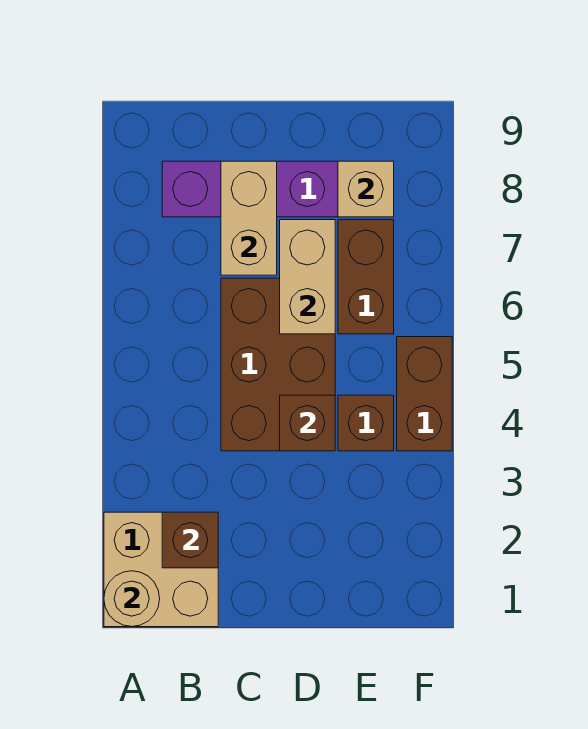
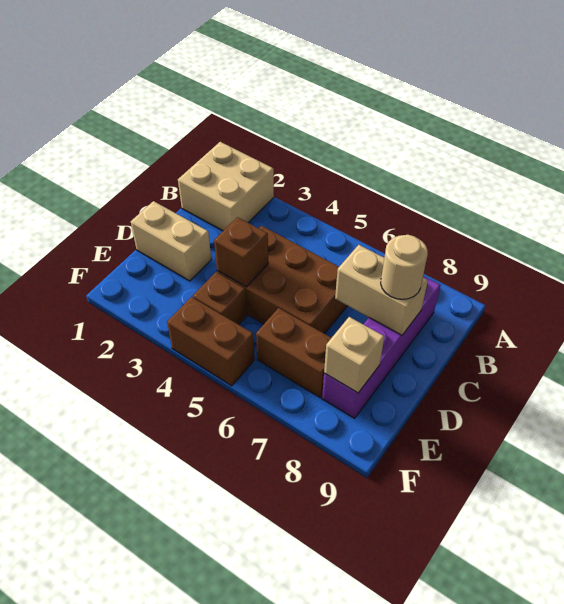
tan round brick A1 level 2 -> tan round brick C8 level 3
brown brick B2 level 2 -> none
tan brick D6:D7 level 2 -> tan brick D1:D2 level 1

